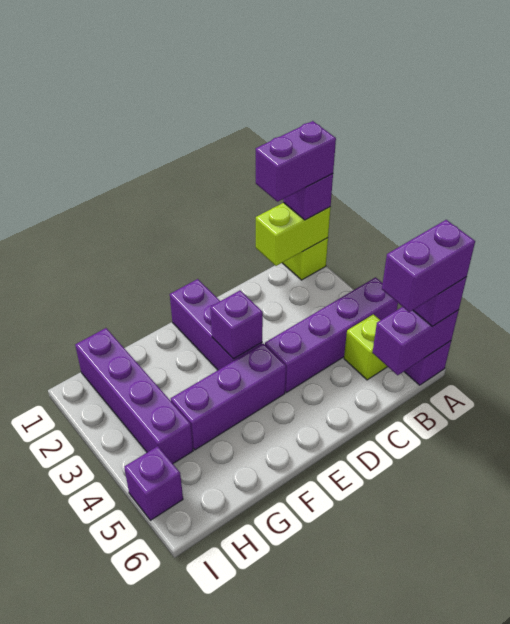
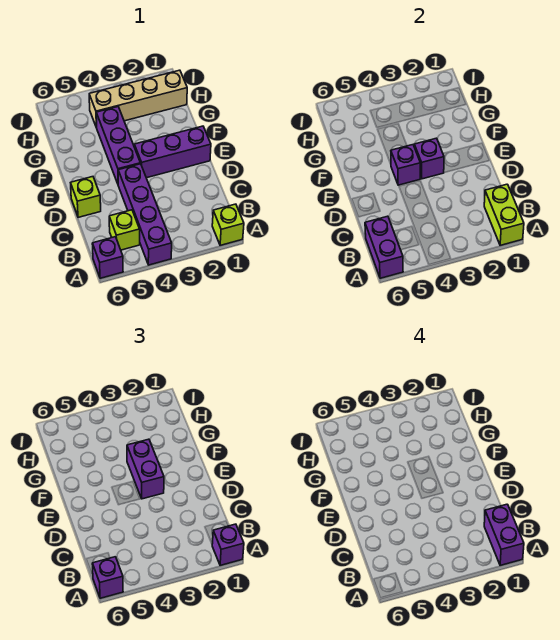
purple brick A6:B6 level 4 -> purple brick E3:F3 level 3
none -> lime brick D6 level 1
purple brick H1:H4 level 1 -> tan brick H1:H4 level 1
purple brick I5 level 1 -> purple brick E4 level 2

